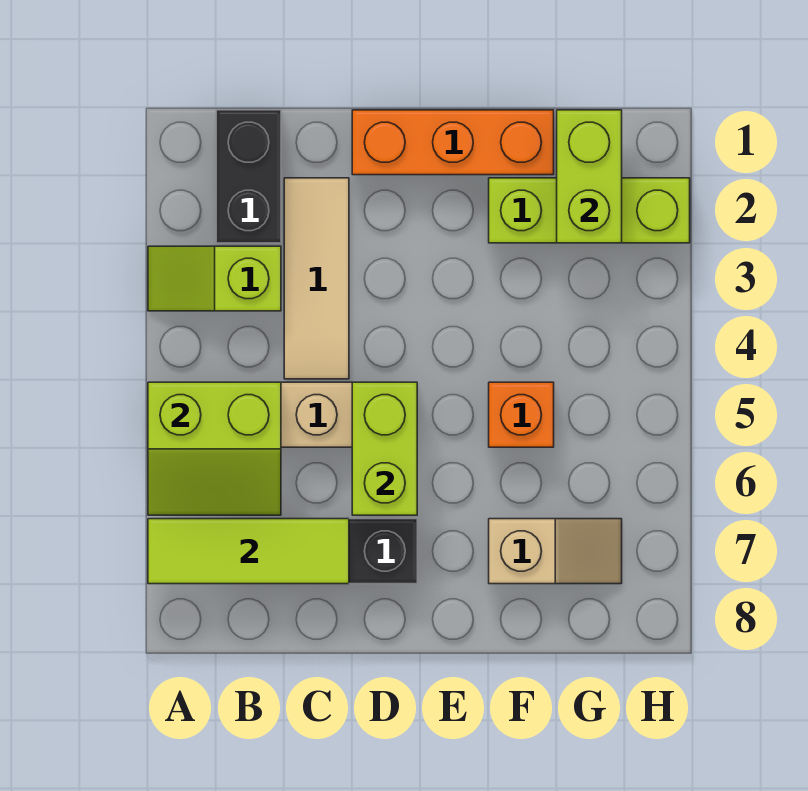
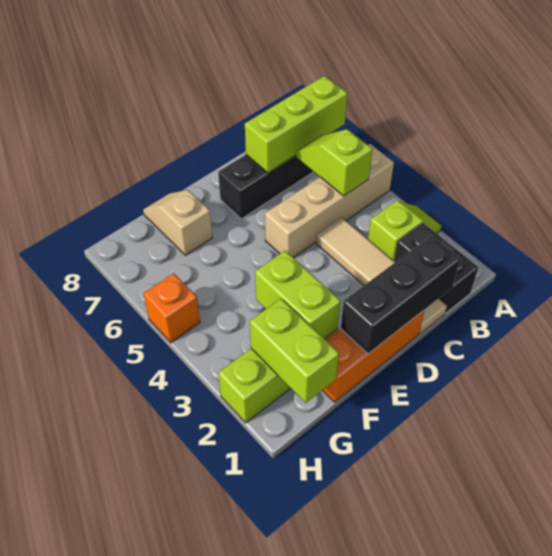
lime slope A5:B6 level 2 top 5 -> lime slope B5:B6 level 2 top 5
lime tile A7:C7 level 2 -> lime brick A7:C7 level 2
none -> black brick C1:E1 level 2
tan tile C2:C4 level 1 -> tan tile C1:C4 level 1
lime brick D5:D6 level 2 -> lime brick F2:F3 level 2
orange brick F5 level 1 -> orange brick H5 level 1
tan slope F7:G7 level 1 top F -> tan slope F7:F8 level 1 top 7

